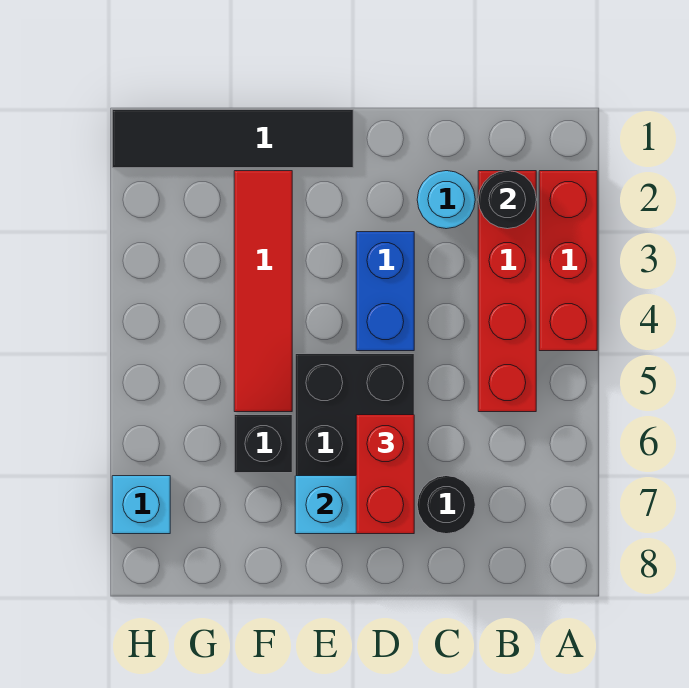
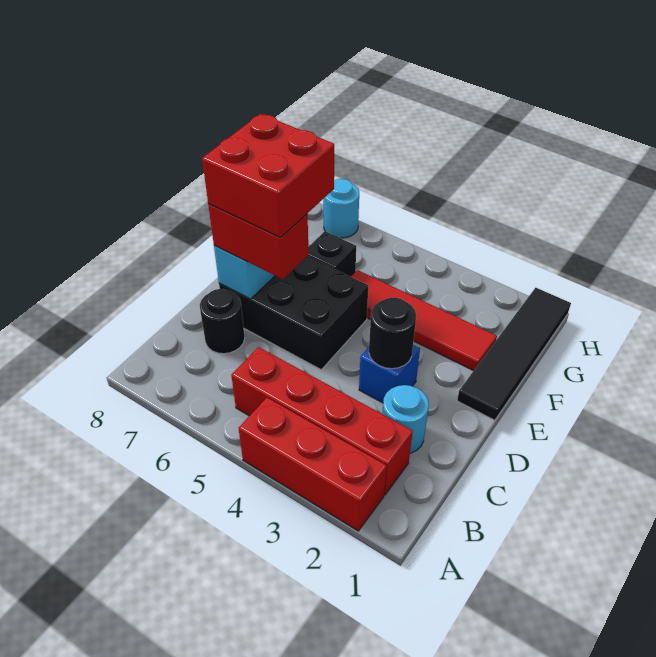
black round brick B2 level 2 -> black round brick D3 level 2
blue brick D3:D4 level 1 -> blue brick D3 level 1
none -> red brick D6:E7 level 4
cyan brick H7 level 1 -> cyan round brick H7 level 1

